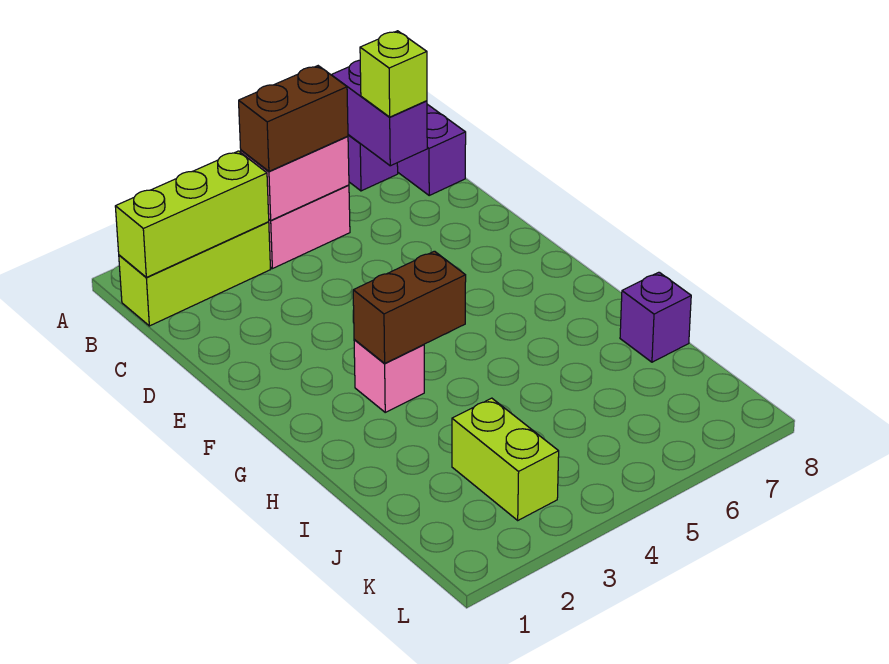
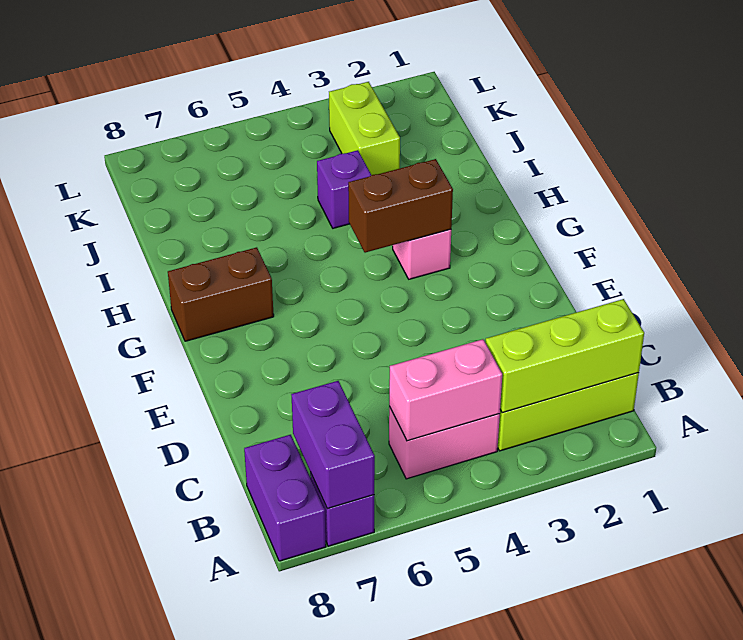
brown brick B4:B5 level 3 -> brown brick G7:G8 level 1
lime brick B7 level 3 -> none
purple brick I8 level 1 -> purple brick I4 level 1

